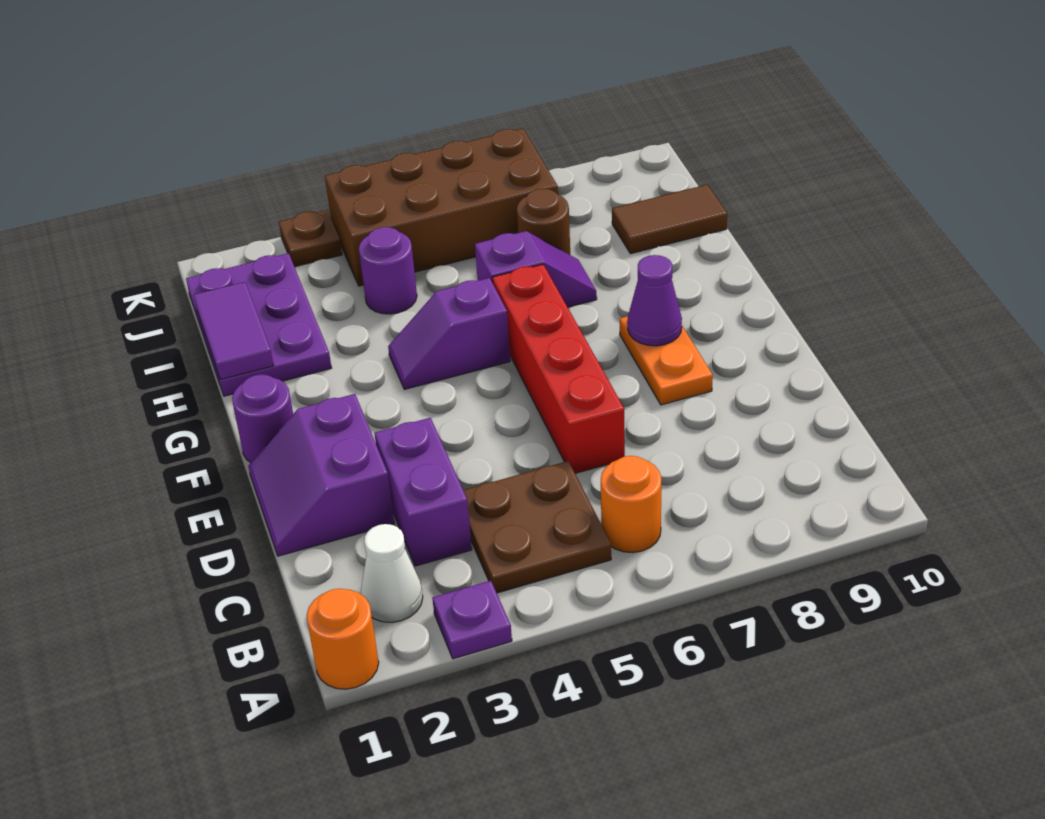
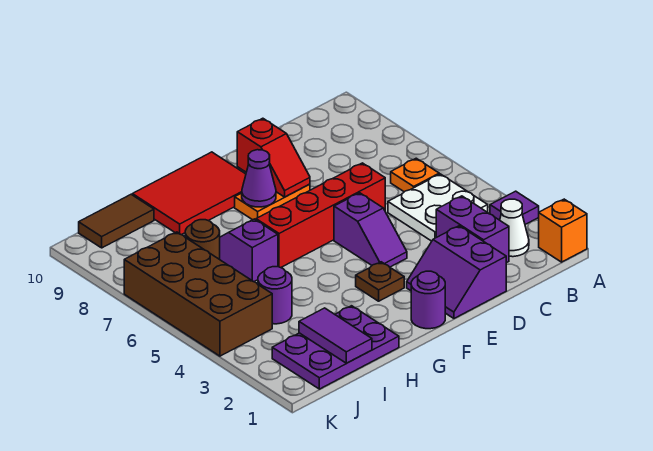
orange round brick A1 level 1 -> orange brick A1 level 1
purple plate A3 level 1 -> purple tile A3 level 1
brown plate B4:C5 level 1 -> white plate B4:C5 level 1
orange round brick B6 level 1 -> orange plate B6 level 1
purple brick C3:D3 level 1 -> purple brick C2:C3 level 1
purple slope D1:E2 level 1 top 2 -> purple slope D1:E2 level 1 top D
none -> red slope E8:E9 level 2 top 9
none -> red tile F9:H10 level 1
purple slope G4:G5 level 1 top 5 -> purple slope E4:E5 level 1 top 5
purple tile H1:I1 level 2 -> purple tile I1:I2 level 2
brown tile I9:I10 level 1 -> brown tile I10:J10 level 1
brown plate K3 level 1 -> brown plate F3 level 1

